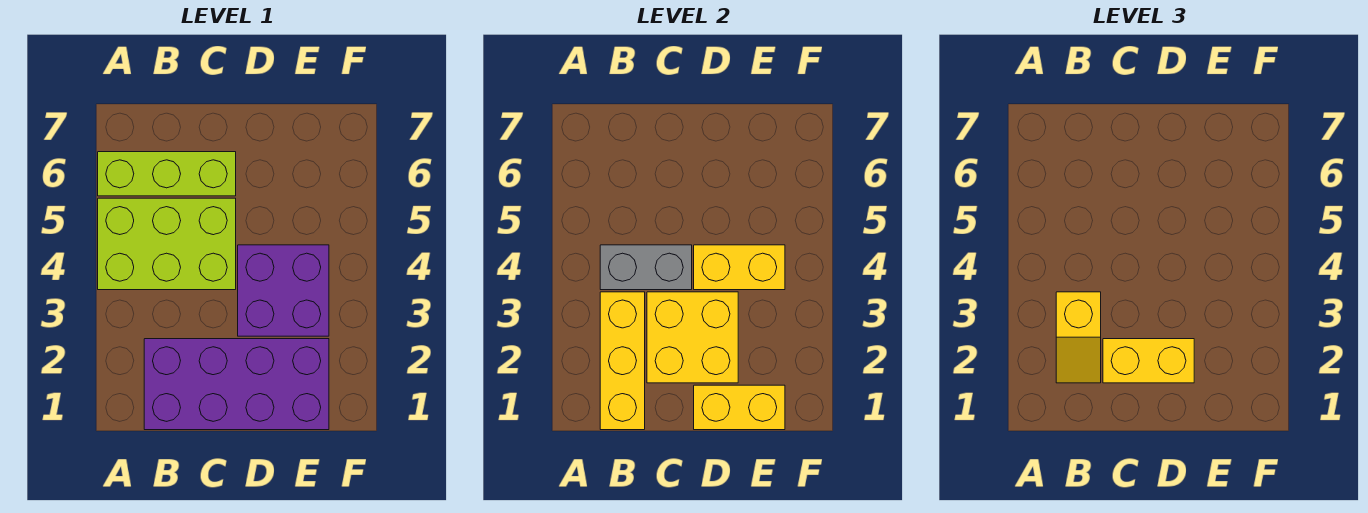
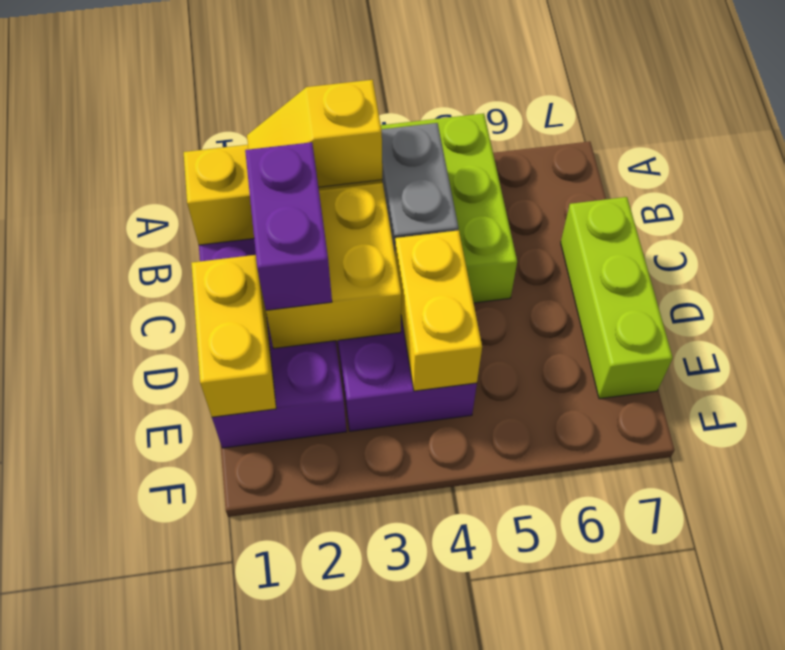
lime brick A6:C6 level 1 -> lime brick C7:E7 level 1
yellow brick C2:D2 level 3 -> purple brick C2:D2 level 3

